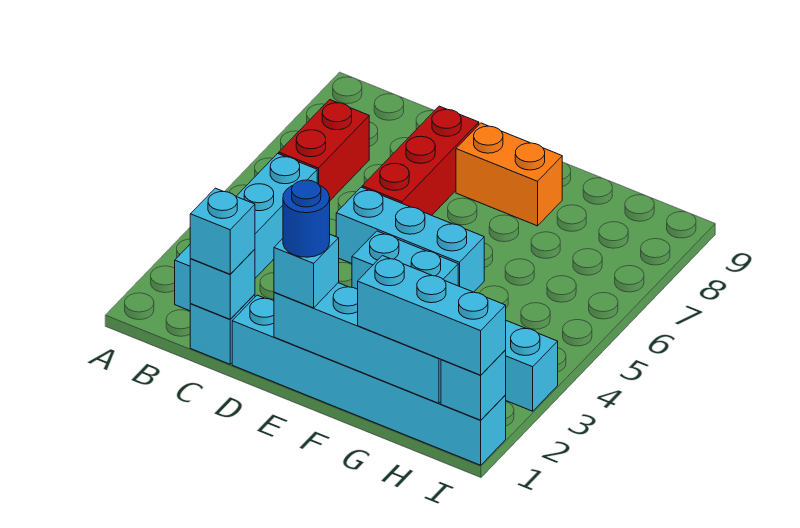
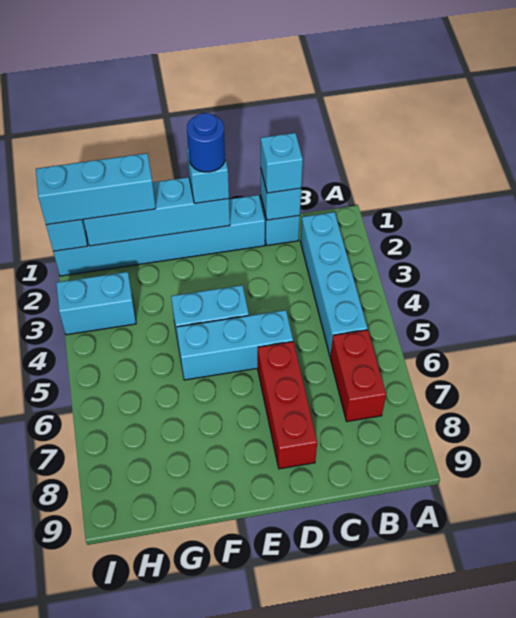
orange brick E8:F8 level 1 -> none

